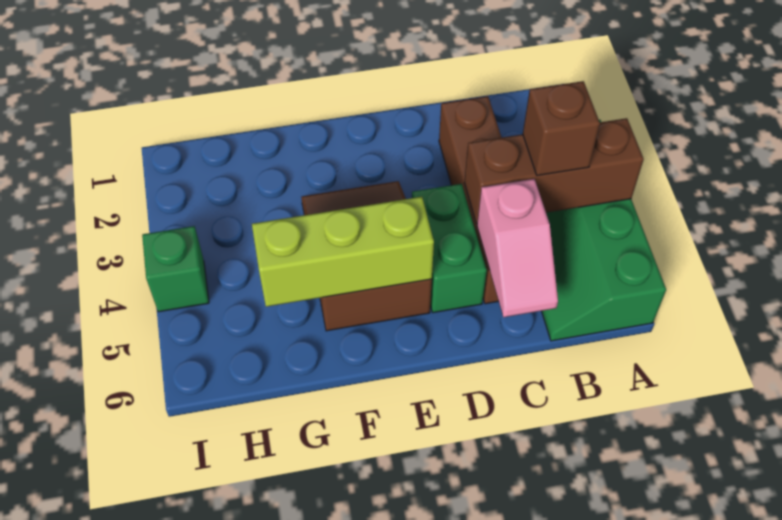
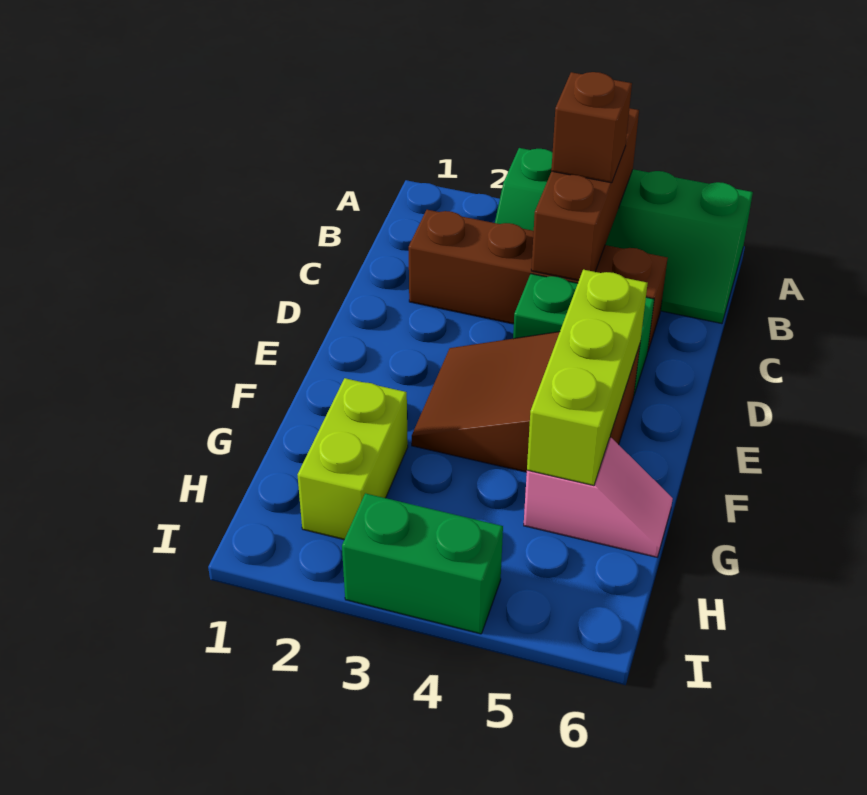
pink slope C5:C6 level 2 top 5 -> pink slope G5:G6 level 1 top 5
none -> lime brick G2:H2 level 1
green brick I4 level 1 -> green brick I3:I4 level 1

